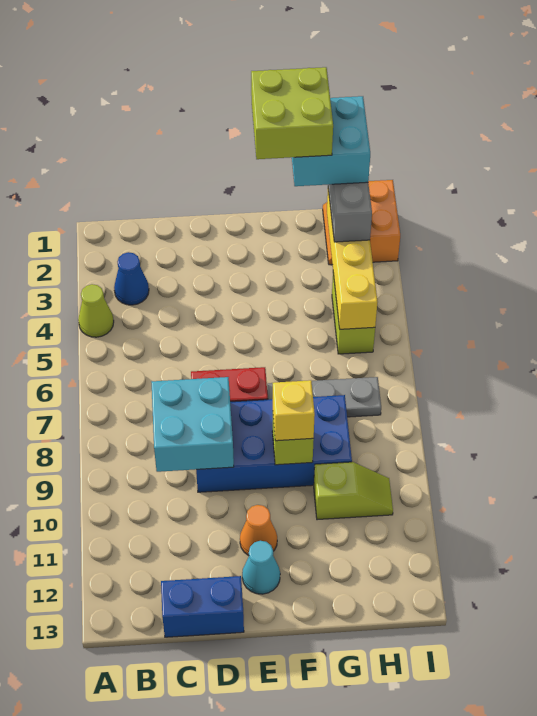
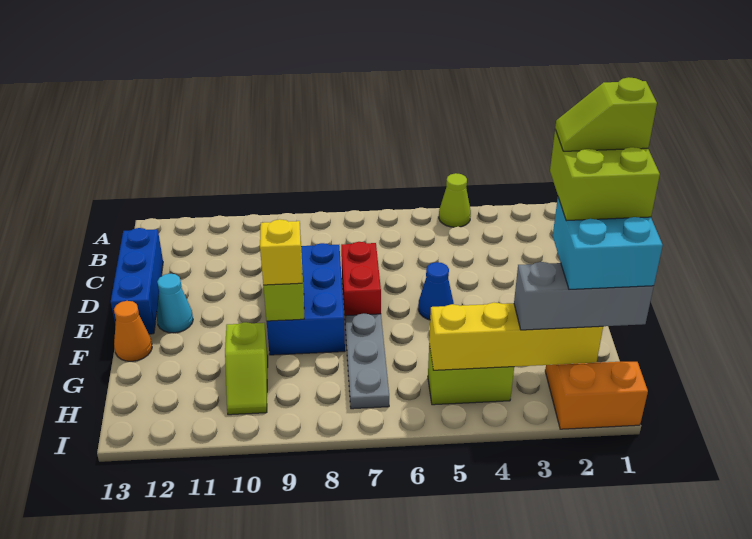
blue cone B3 level 1 -> blue cone E5 level 1
cyan brick C8:D9 level 2 -> none
blue brick C13:D13 level 1 -> blue brick C13:E13 level 1
blue brick D8:G9 level 1 -> blue brick D8:F9 level 1
orange cone E11 level 1 -> orange cone F13 level 1
none -> lime slope F1:F2 level 6 top 1

